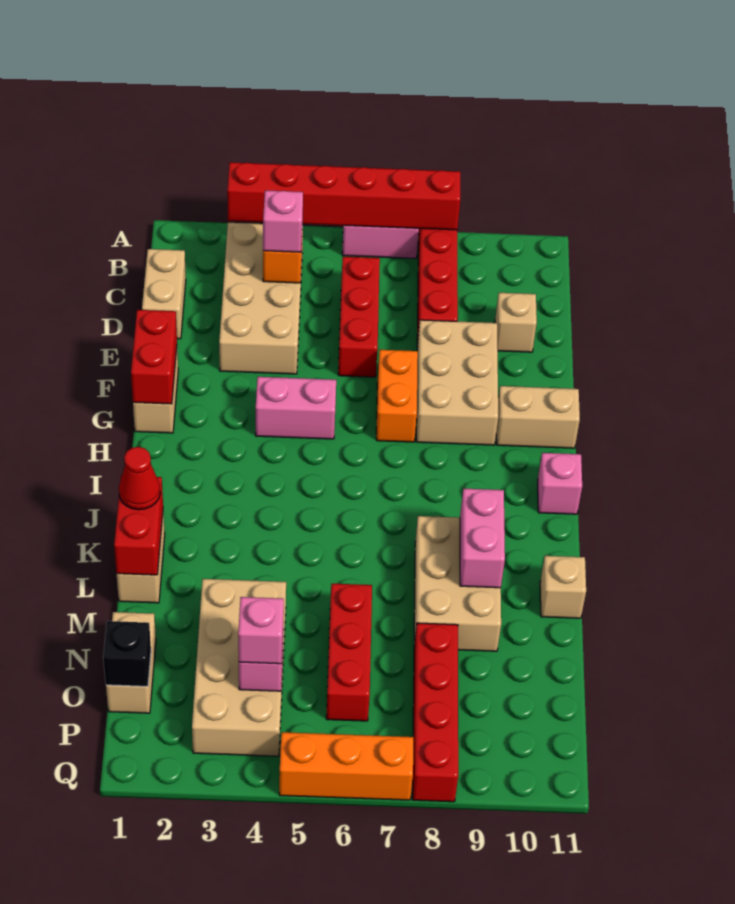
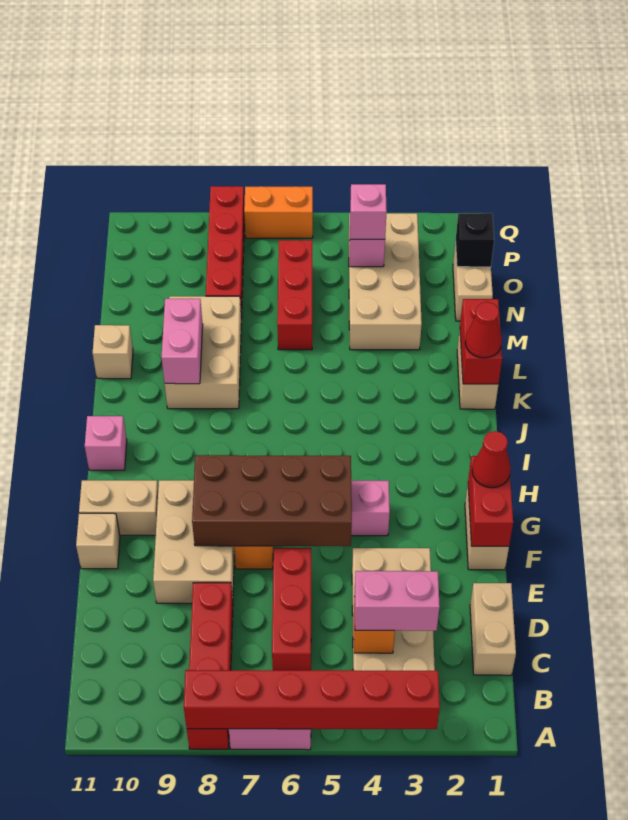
pink brick C4 level 3 -> pink brick C3:C4 level 3
tan brick D10 level 1 -> tan brick F11 level 1
none -> brown brick F5:G8 level 2
none -> red cone G1 level 3
orange brick Q5:Q7 level 1 -> orange brick Q6:Q7 level 1

